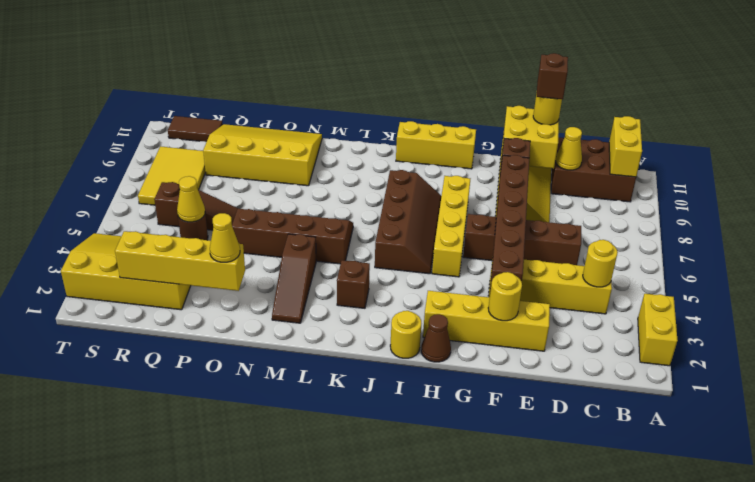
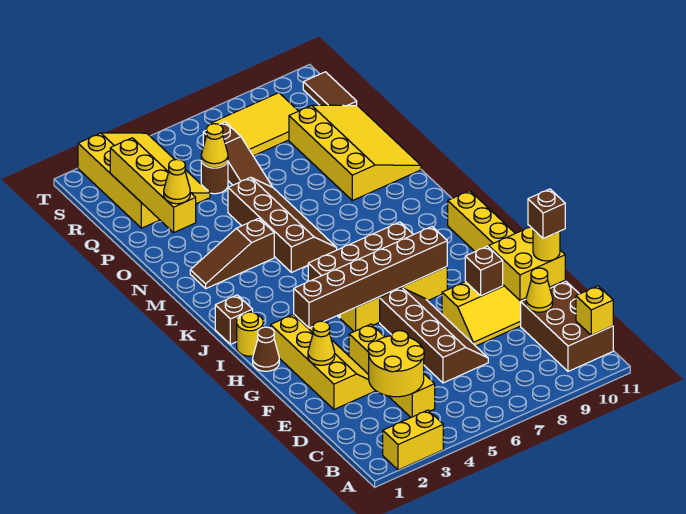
yellow brick B10:B11 level 2 -> yellow brick B11 level 2
yellow round brick C4 level 2 -> yellow round brick C3:D4 level 2
yellow round brick F2 level 2 -> yellow cone F2 level 2
brown brick F3:F8 level 2 -> brown brick H3:H8 level 2
brown brick K3 level 1 -> brown brick J1 level 1

